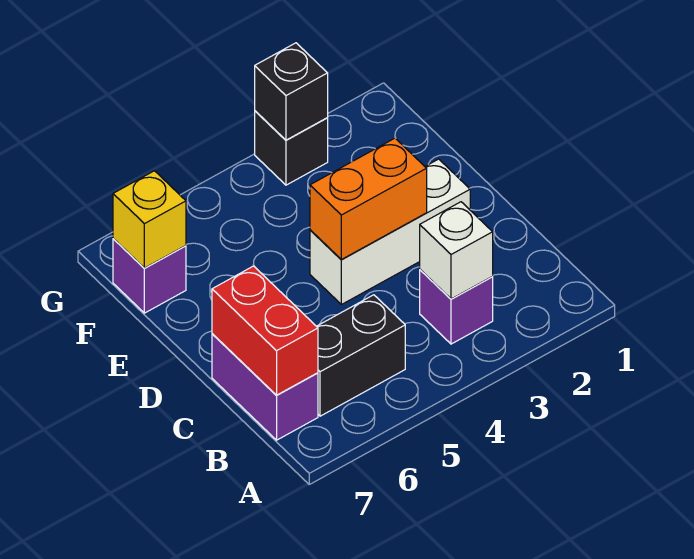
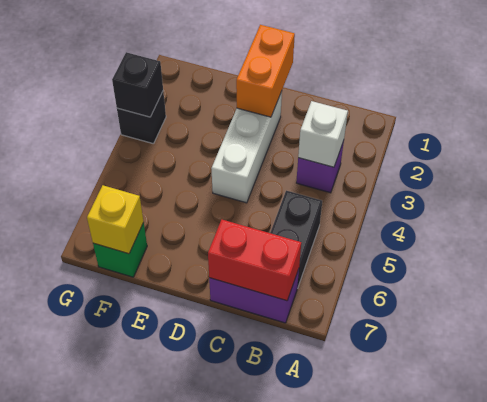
orange brick D3:D4 level 2 -> orange brick D1:D2 level 2
purple brick F7 level 1 -> green brick F7 level 1

